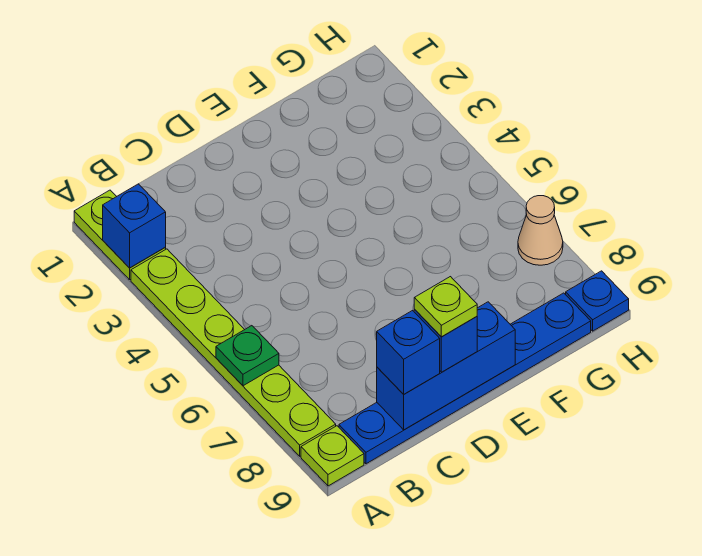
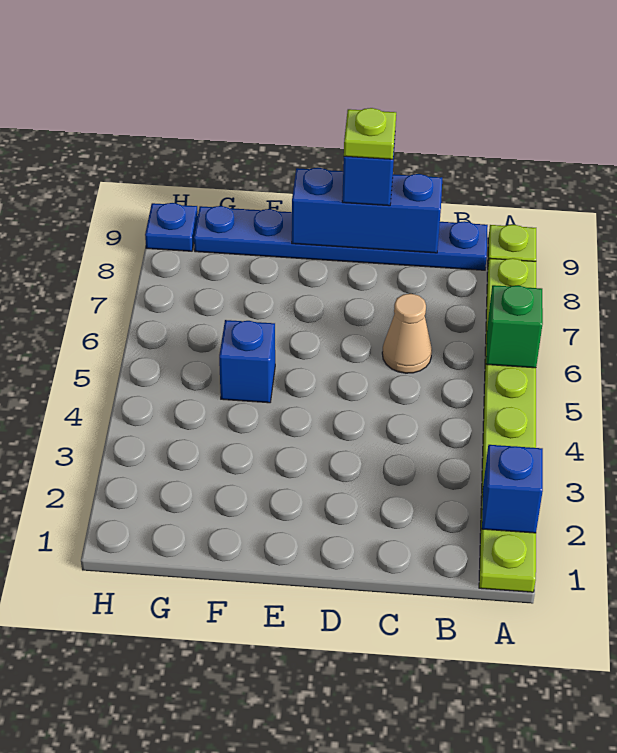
green plate A6 level 2 -> green brick A6 level 2
blue brick C9 level 3 -> blue brick F5 level 1
tan cone H7 level 1 -> tan cone C6 level 1

